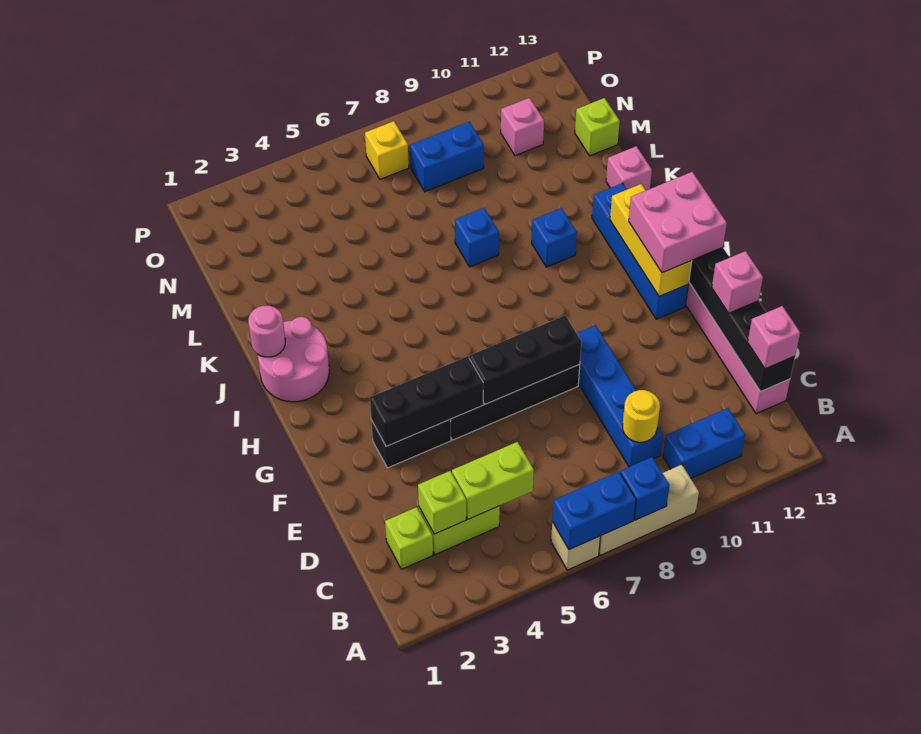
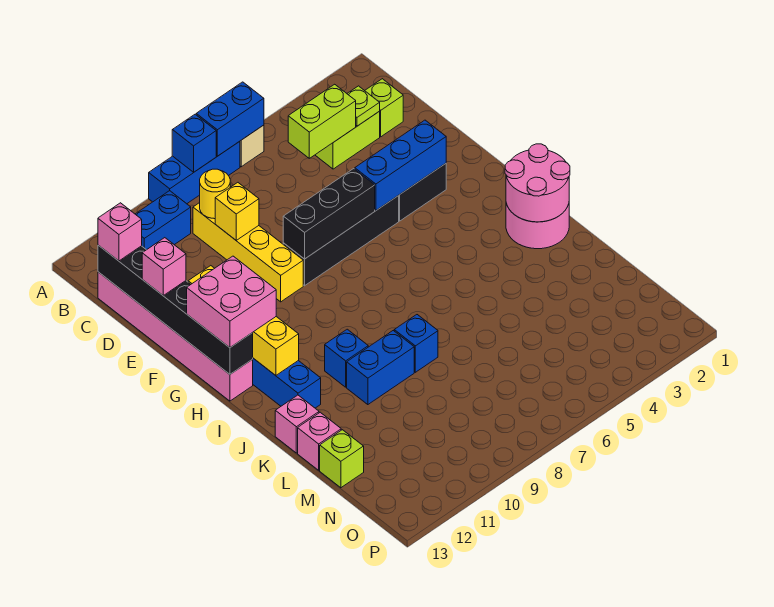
tan brick A7:A9 level 1 -> blue brick A7:A9 level 1
lime brick C3 level 2 -> lime plate C3 level 2
blue brick C9:F9 level 1 -> yellow brick C9:F9 level 1
black brick F3:F5 level 2 -> blue brick F3:F5 level 2
yellow brick G12:I12 level 2 -> yellow brick F12:I12 level 2
pink round brick J1 level 2 -> pink round brick I1:J2 level 2
blue brick N8:N9 level 1 -> blue brick K9:K10 level 1
pink brick N11 level 1 -> pink brick L13 level 1
yellow brick O7 level 1 -> yellow brick D9 level 2

